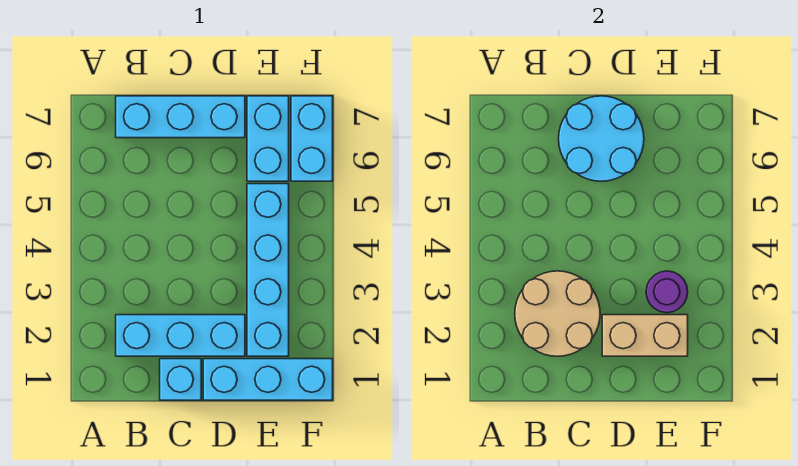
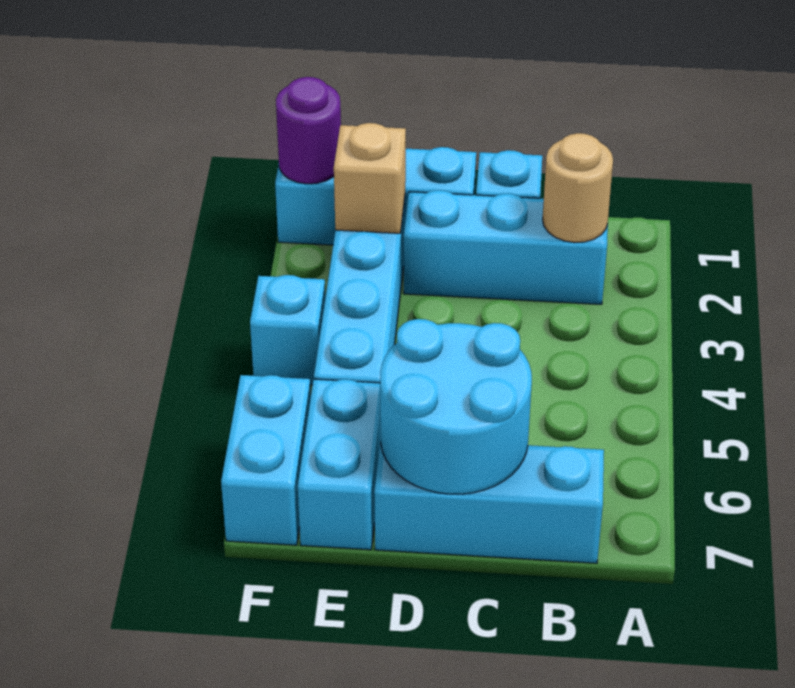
tan round brick B2:C3 level 2 -> tan round brick B2 level 2
tan brick D2:E2 level 2 -> tan brick E2 level 2
purple round brick E3 level 2 -> purple round brick F1 level 2
none -> cyan brick F4 level 1

